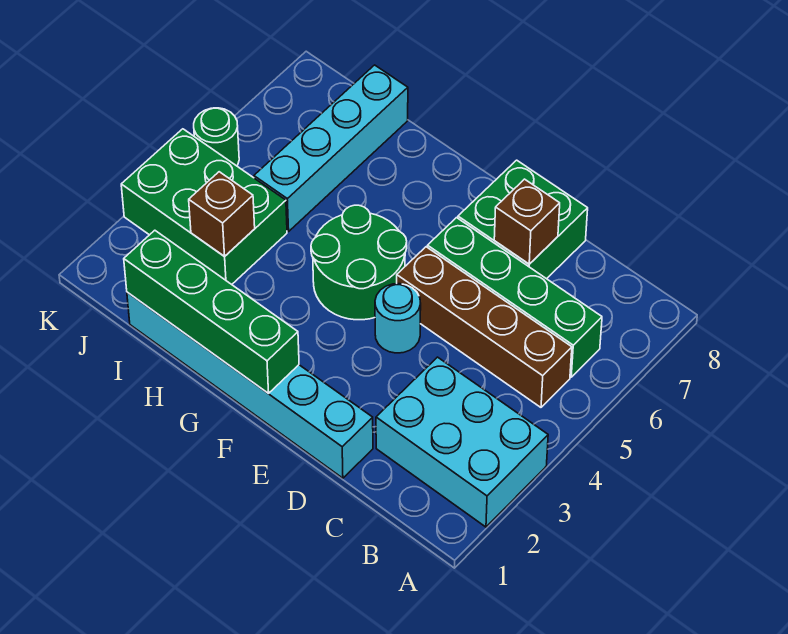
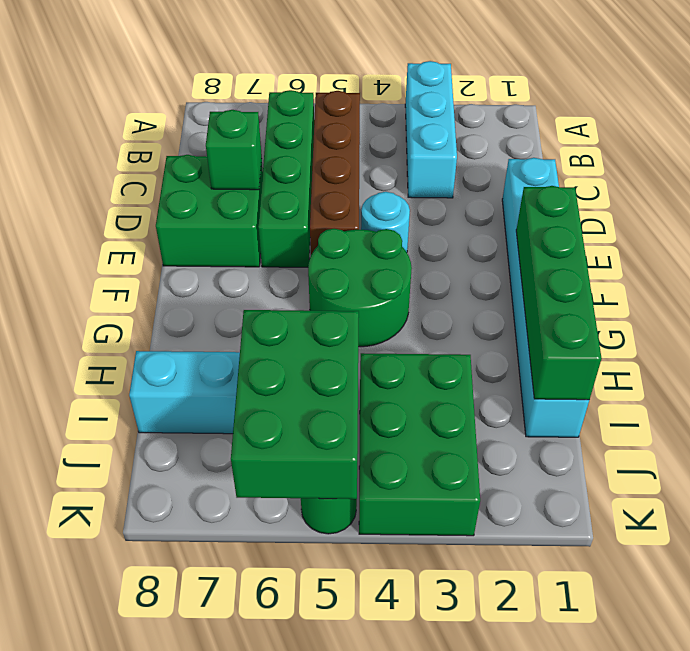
cyan brick A2:C3 level 1 -> cyan brick A3:C3 level 1
brown brick D7 level 2 -> green brick D7 level 2
brown brick I3 level 2 -> none
none -> green brick I5:K6 level 2

